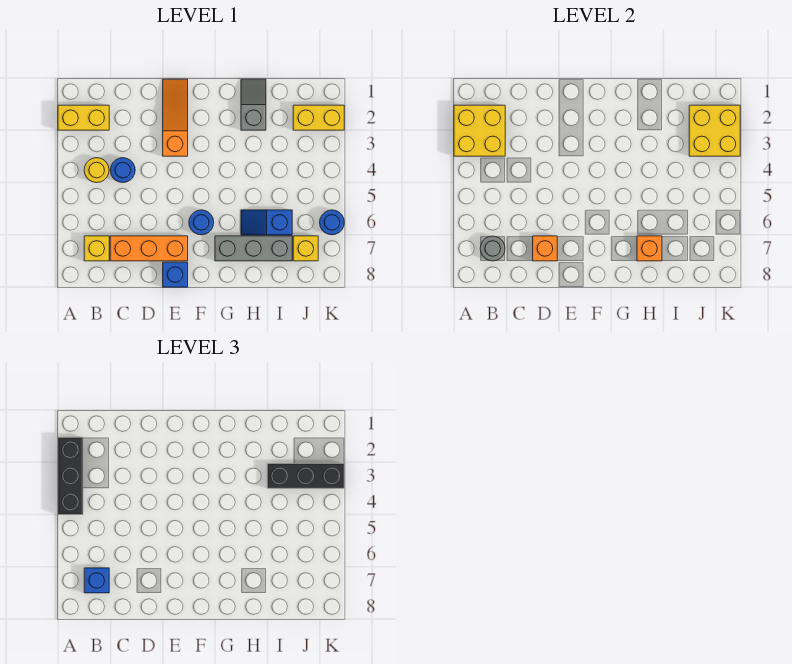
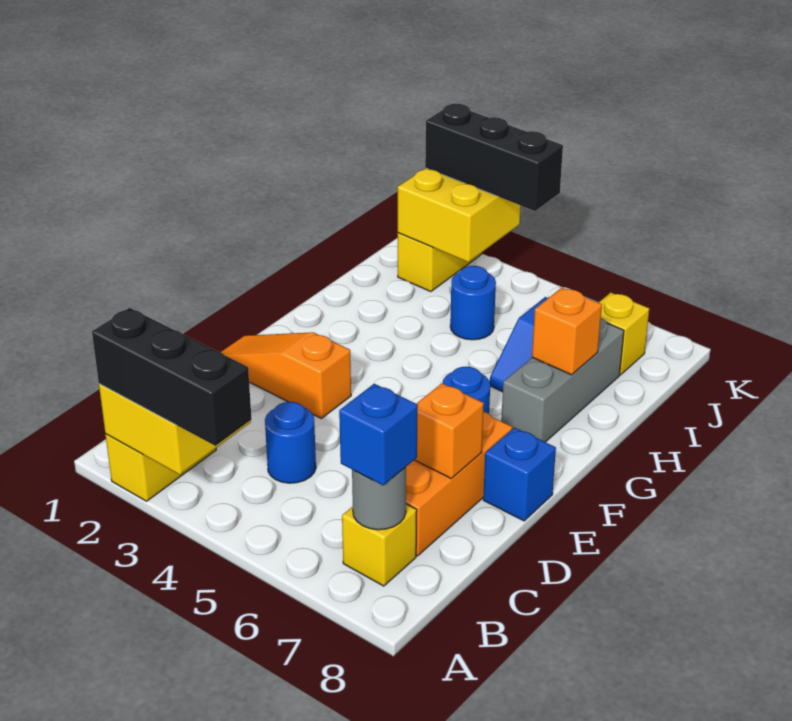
yellow round brick B4 level 1 -> none
grey slope H1:H2 level 1 top 2 -> none
black brick I3:K3 level 3 -> black brick K2:K4 level 3
blue round brick K6 level 1 -> blue round brick I4 level 1

